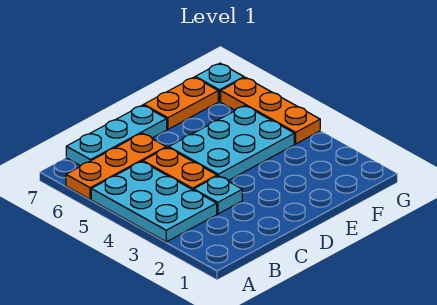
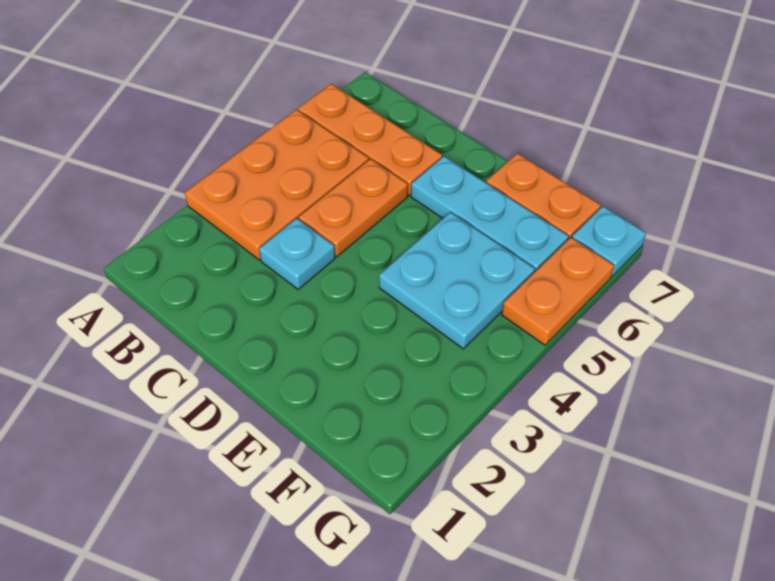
cyan plate A3:B5 level 1 -> orange plate A3:B5 level 1
cyan plate B7:D7 level 1 -> cyan plate D6:F6 level 1
cyan plate D4:F5 level 1 -> cyan plate E4:F5 level 1
orange plate G4:G6 level 1 -> orange plate G5:G6 level 1

